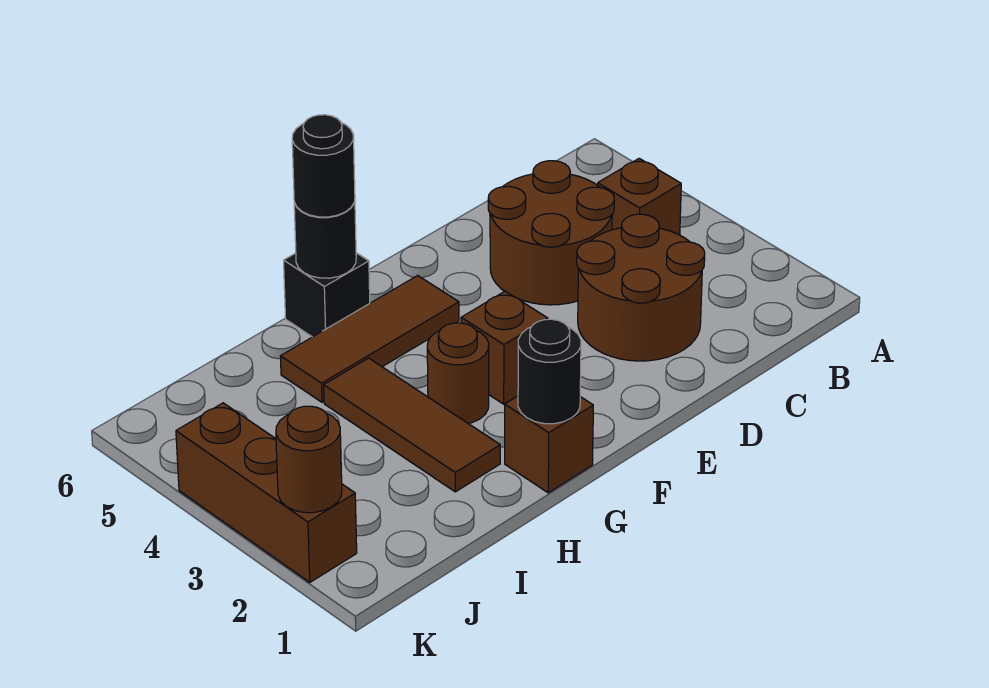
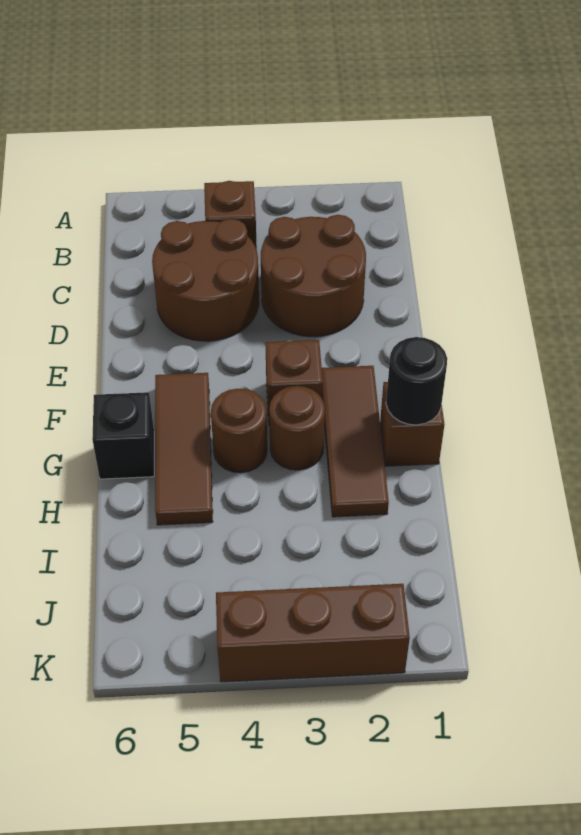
black round brick G6 level 2 -> none
black round brick G6 level 3 -> none
brown tile H2:H4 level 1 -> brown tile F2:H2 level 1
brown round brick K2 level 2 -> brown round brick G4 level 1

